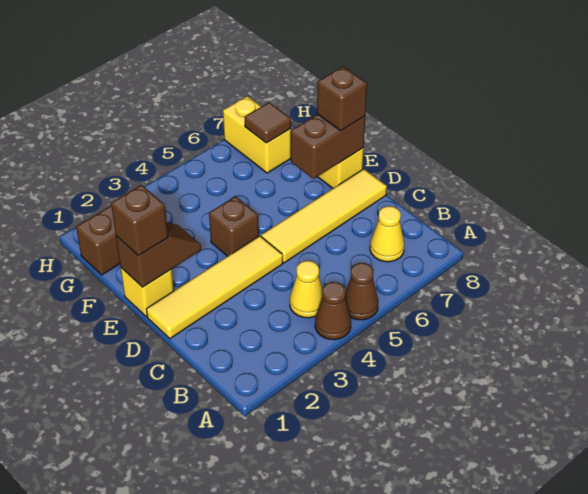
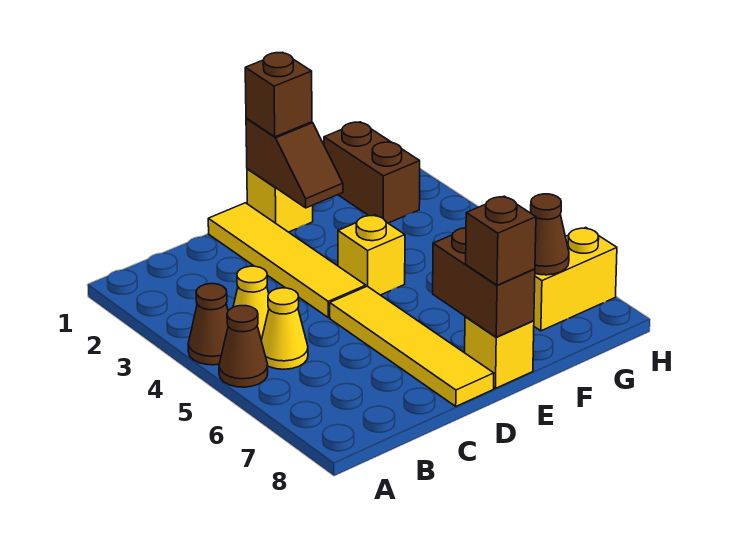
yellow cone B7 level 1 -> yellow cone B5 level 1
brown brick E4 level 1 -> yellow brick E4 level 1
brown tile G7 level 2 -> brown cone G7 level 2

